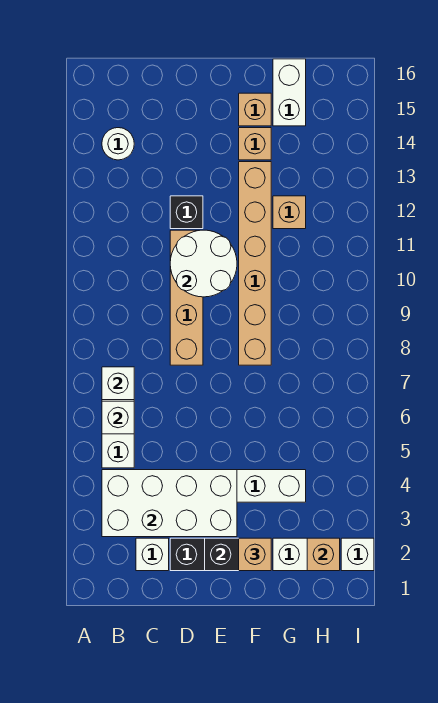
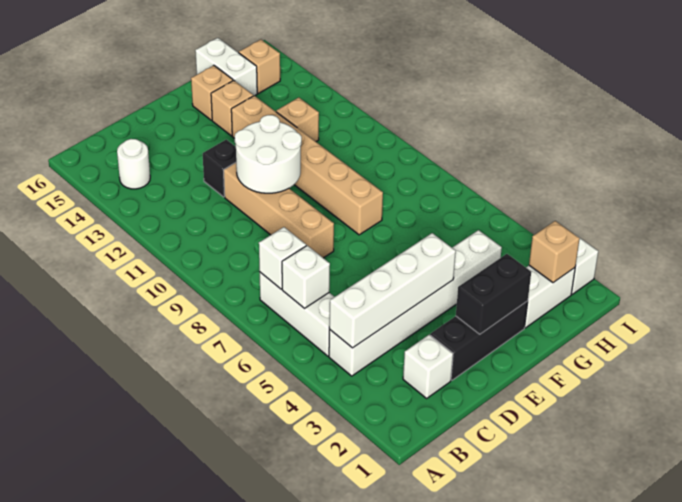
white brick B3:E4 level 2 -> white brick B4:E4 level 2
tan brick F2 level 3 -> tan brick H15 level 1

